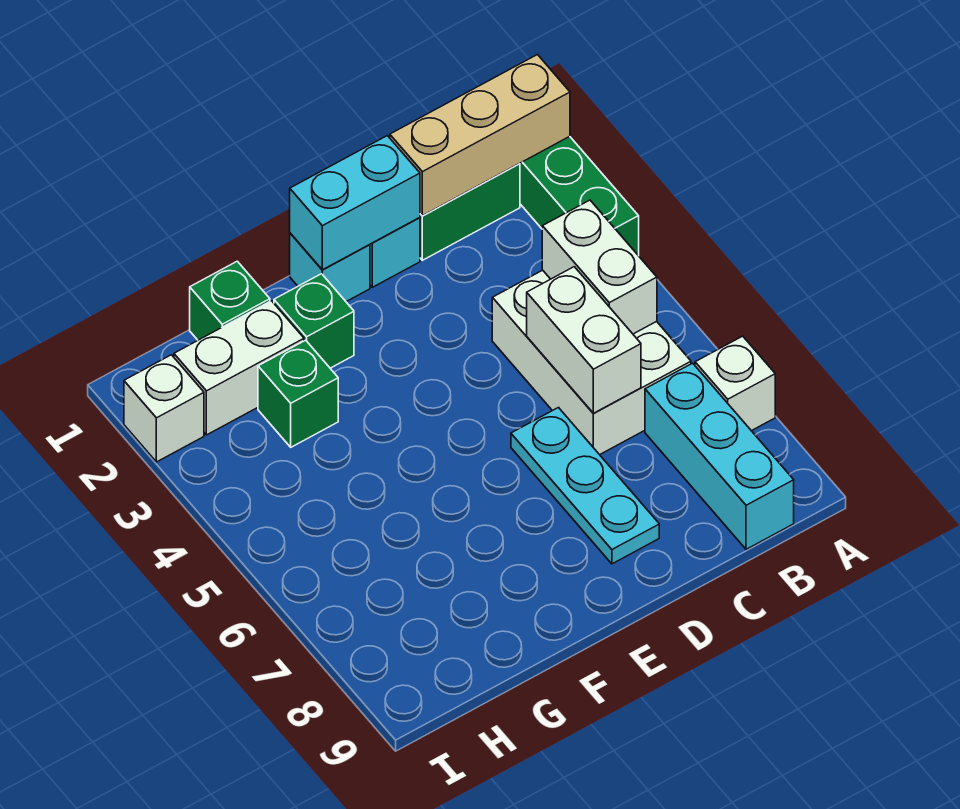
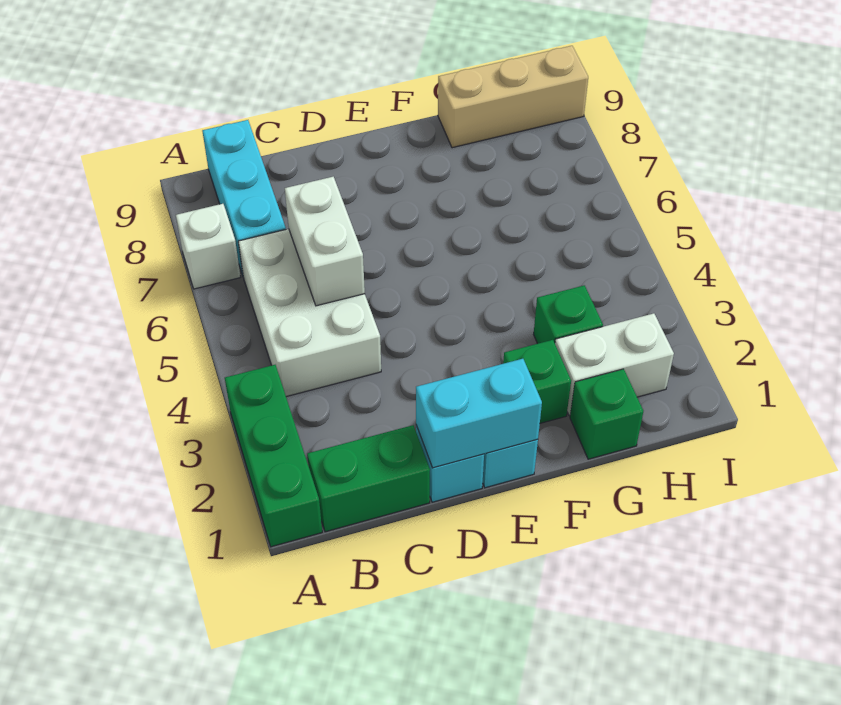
tan brick A1:C1 level 2 -> tan brick G9:I9 level 1
white brick B4:B5 level 2 -> none
cyan plate D6:D8 level 1 -> none
white brick I2 level 1 -> none

